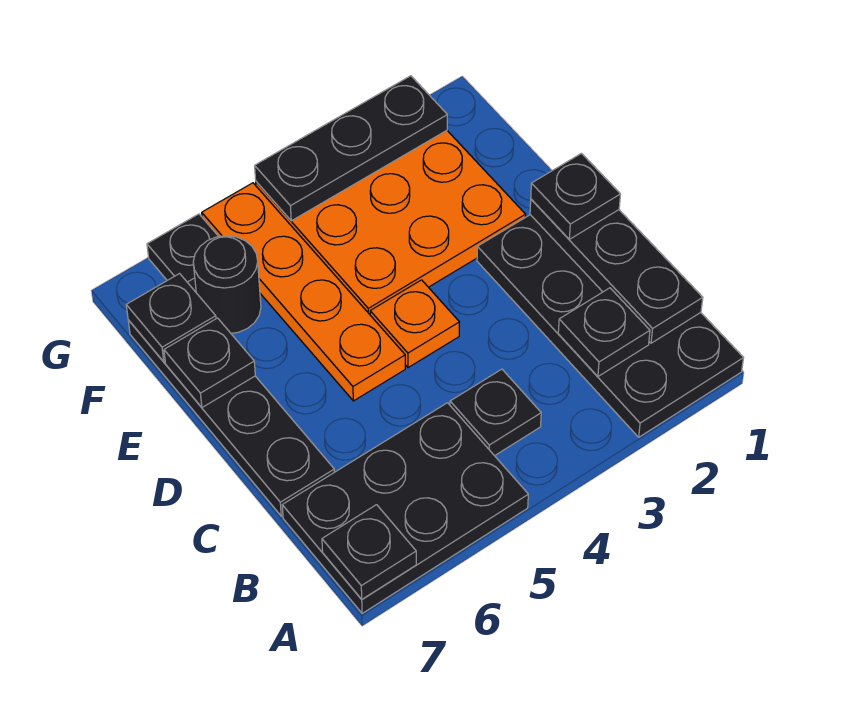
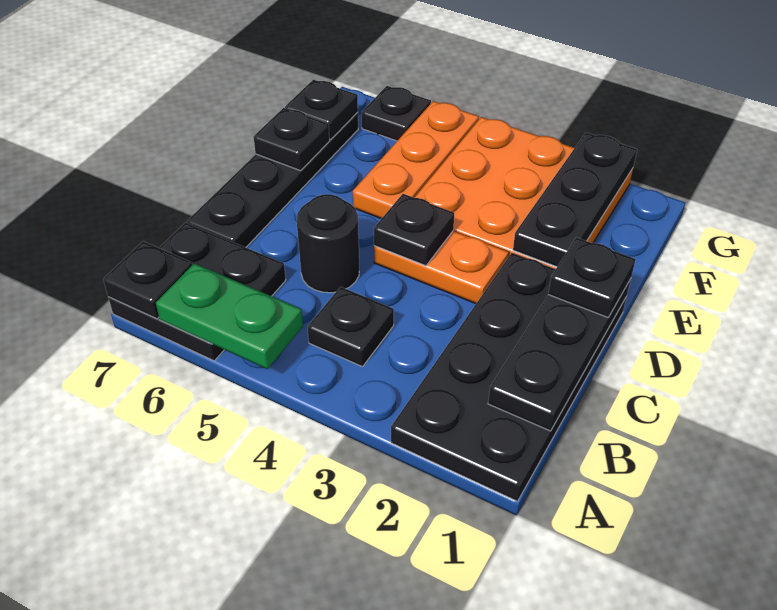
black plate A5:B7 level 1 -> black plate A6:B7 level 1
none -> green plate A5:A6 level 2
black plate B2 level 2 -> black plate D4 level 2
orange plate D4 level 1 -> orange plate D3:D4 level 1
orange plate D5:G5 level 1 -> orange plate E5:G5 level 1
black round brick F6 level 1 -> black round brick C5 level 1
black plate G2:G4 level 2 -> black plate E2:G2 level 2

